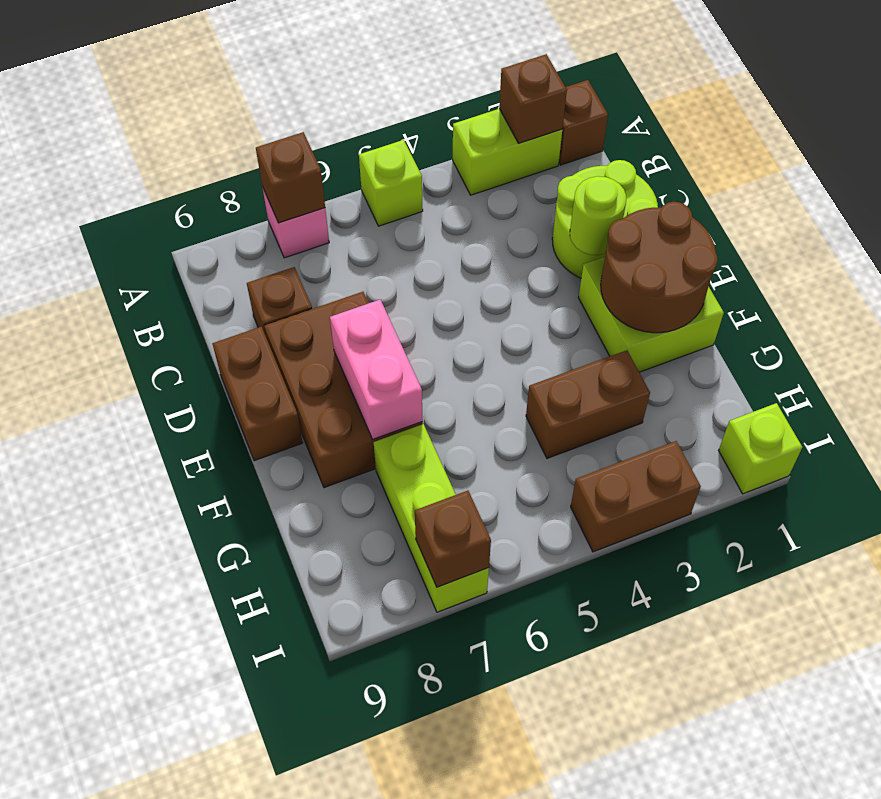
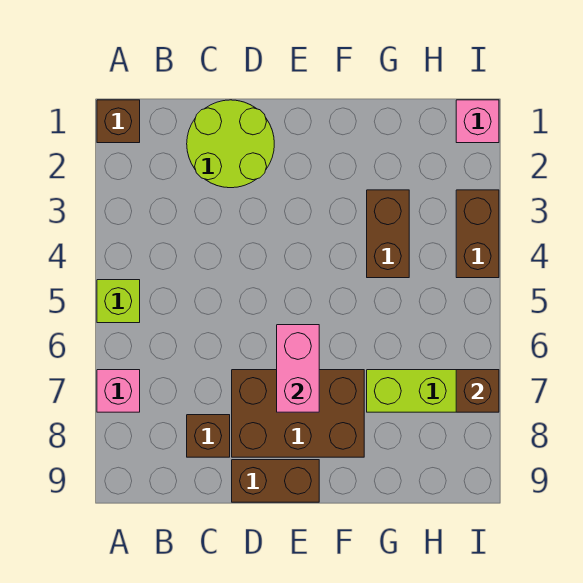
lime brick A2:A3 level 1 -> none
brown brick A2 level 2 -> none
brown brick A7 level 2 -> none
lime round brick D2 level 2 -> none
lime brick E1:F2 level 1 -> none
brown round brick E1:F2 level 2 -> none
pink brick E7:F7 level 2 -> pink brick E6:E7 level 2
lime brick I1 level 1 -> pink brick I1 level 1

